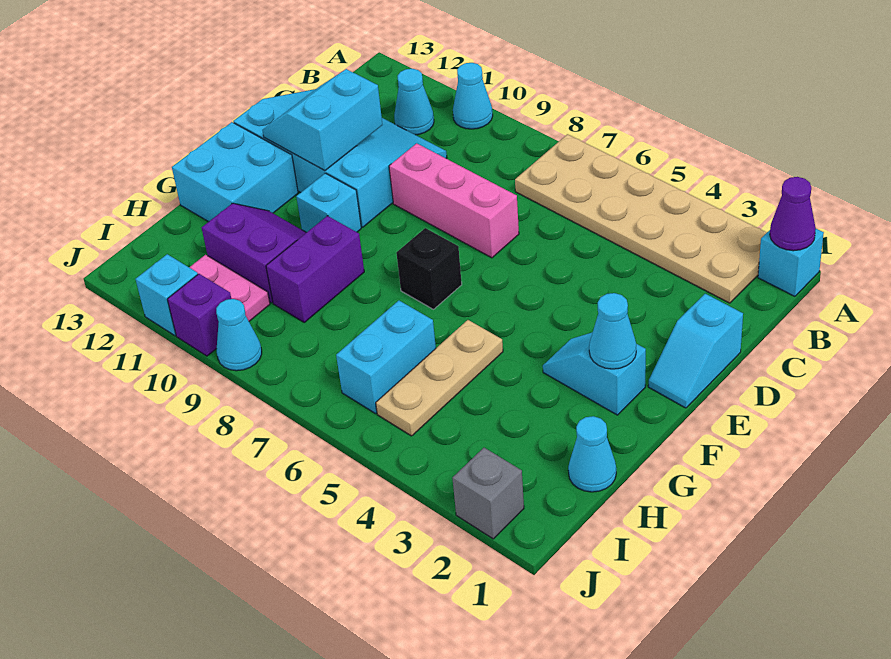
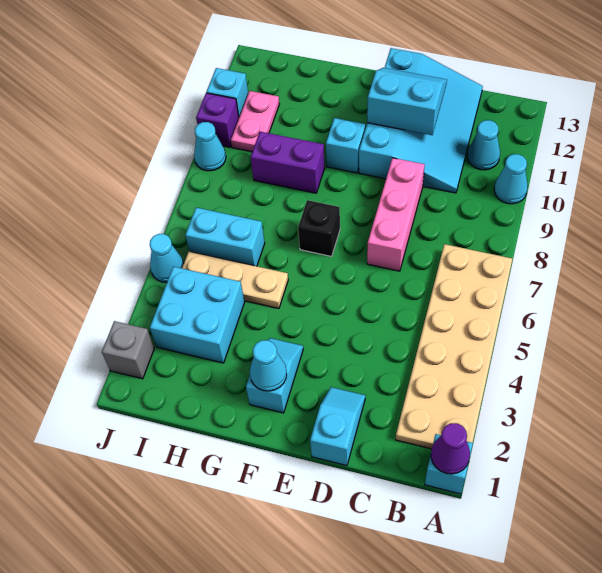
cyan slope D1:E1 level 1 top D -> cyan slope D1:D2 level 1 top 1
cyan brick F12:G13 level 1 -> cyan brick H3:I4 level 1
purple slope G10:H11 level 1 top H -> none
cyan cone H1 level 1 -> cyan cone J5 level 1

